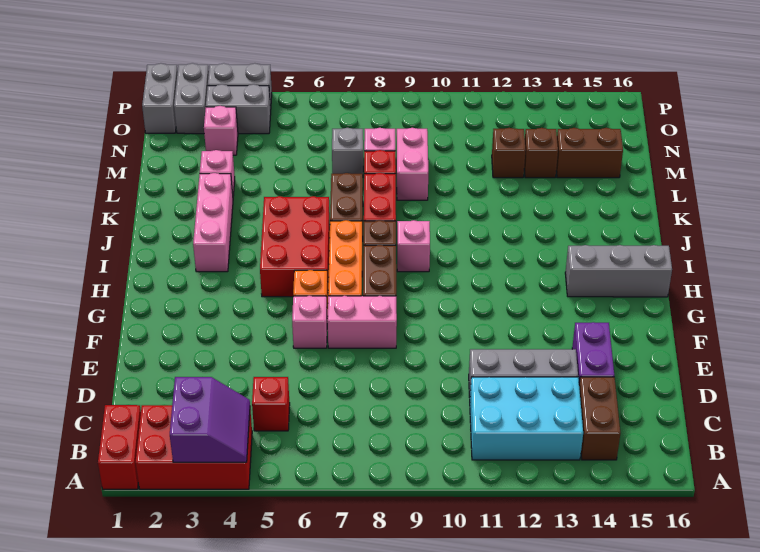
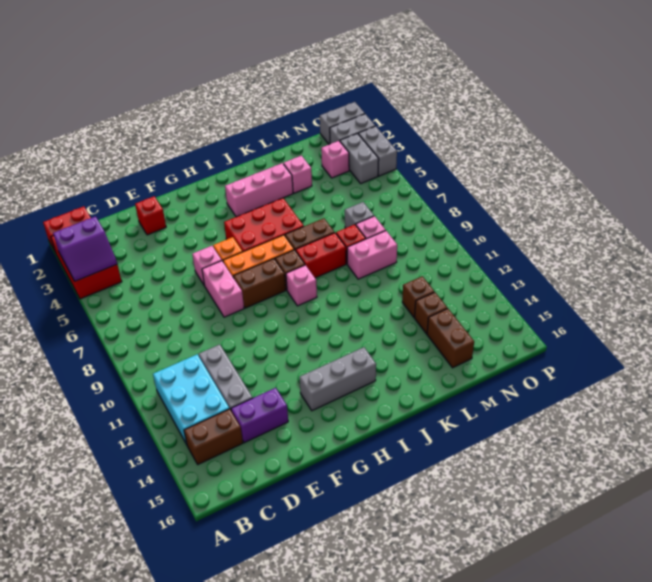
red brick C5 level 1 -> red brick E2 level 1
grey brick H14:H16 level 1 -> grey brick G14:I14 level 1

